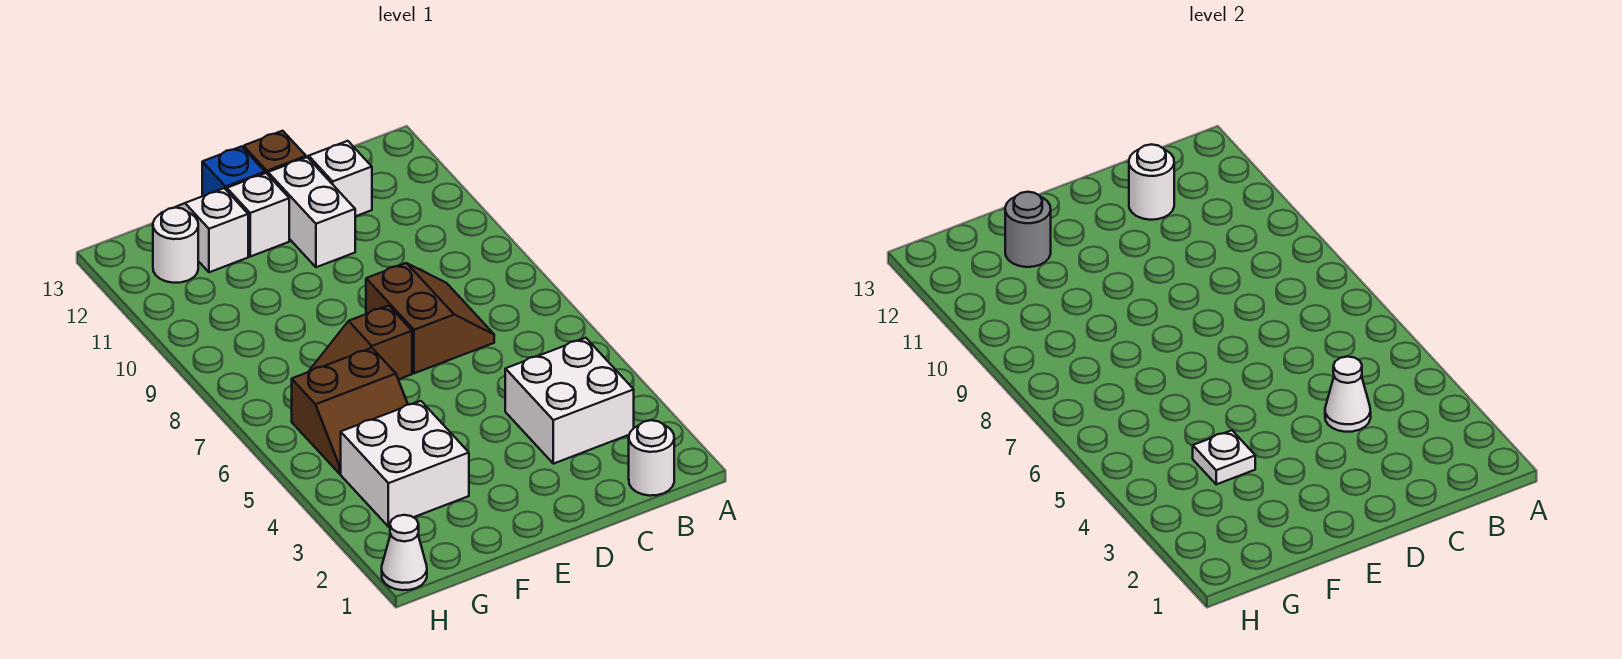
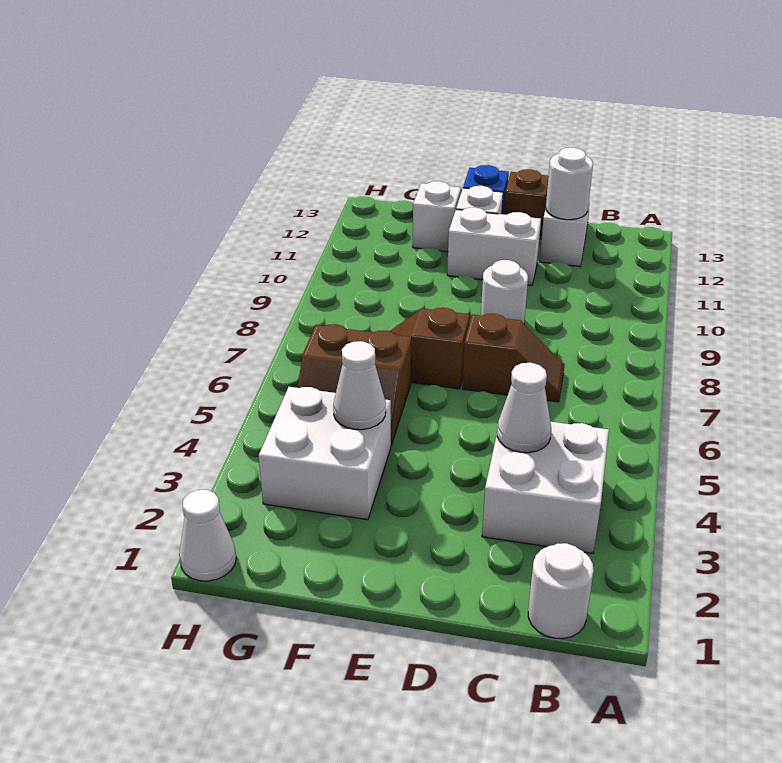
brown slope C7:D8 level 1 top D -> brown slope C7:D7 level 1 top D
white brick D11:D12 level 1 -> white brick D11:E11 level 1
white plate F4 level 2 -> white cone F4 level 2
grey round brick F12 level 2 -> none
white round brick G12 level 1 -> white round brick D9 level 1

